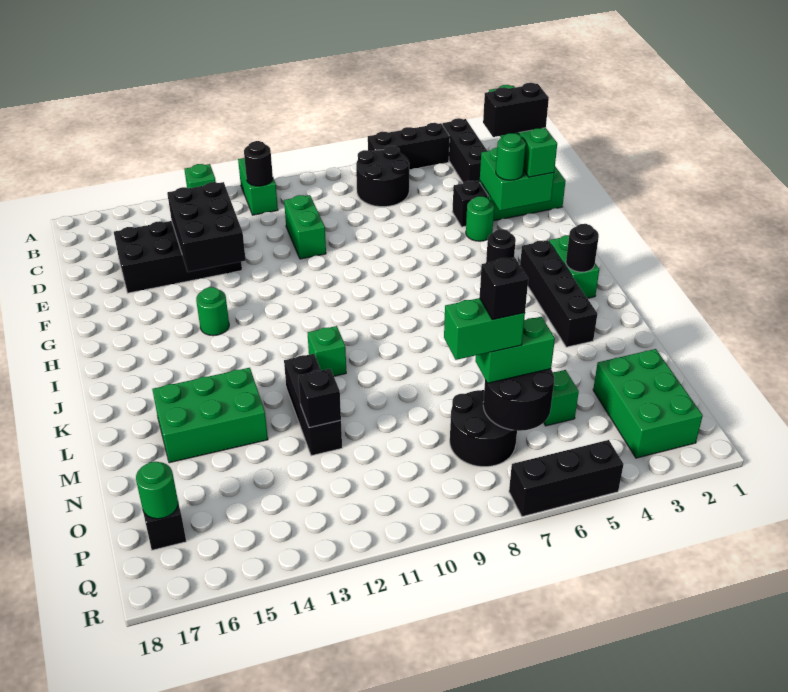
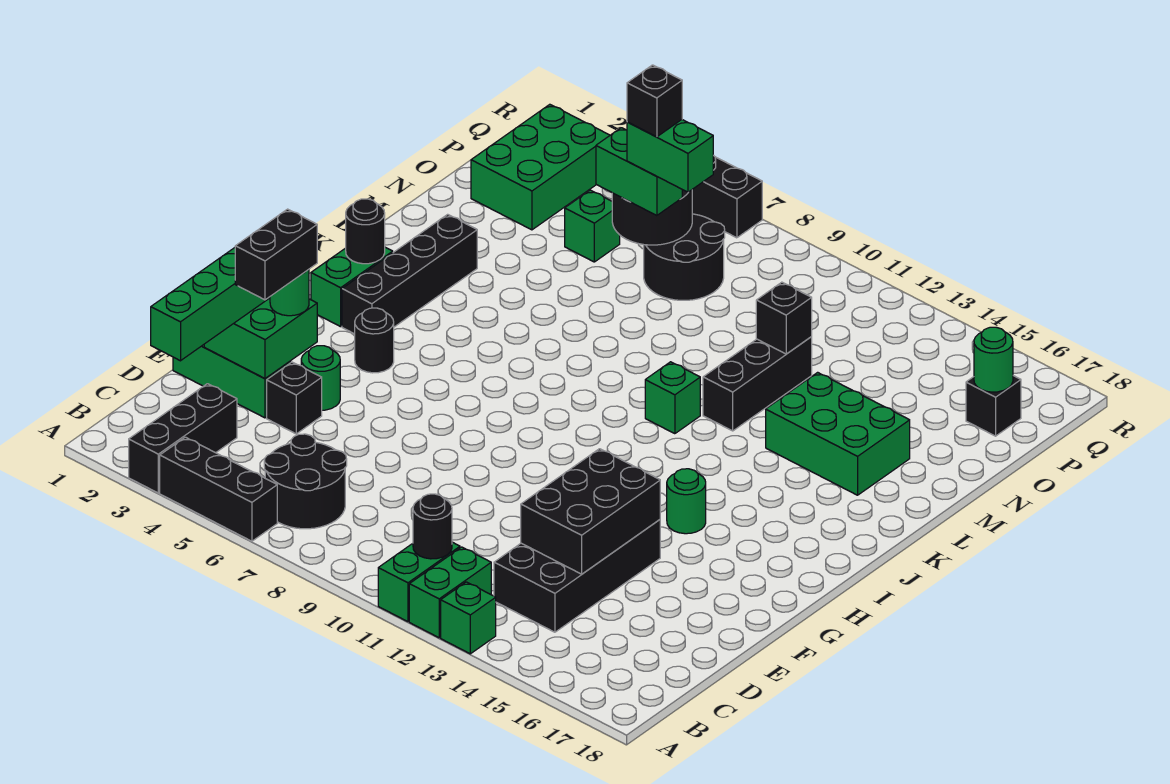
green brick D10:E10 level 1 -> green brick A12:B12 level 1
black brick D13:E16 level 1 -> black brick C13:F14 level 1
black brick E2:E3 level 4 -> black brick E3:F3 level 4

